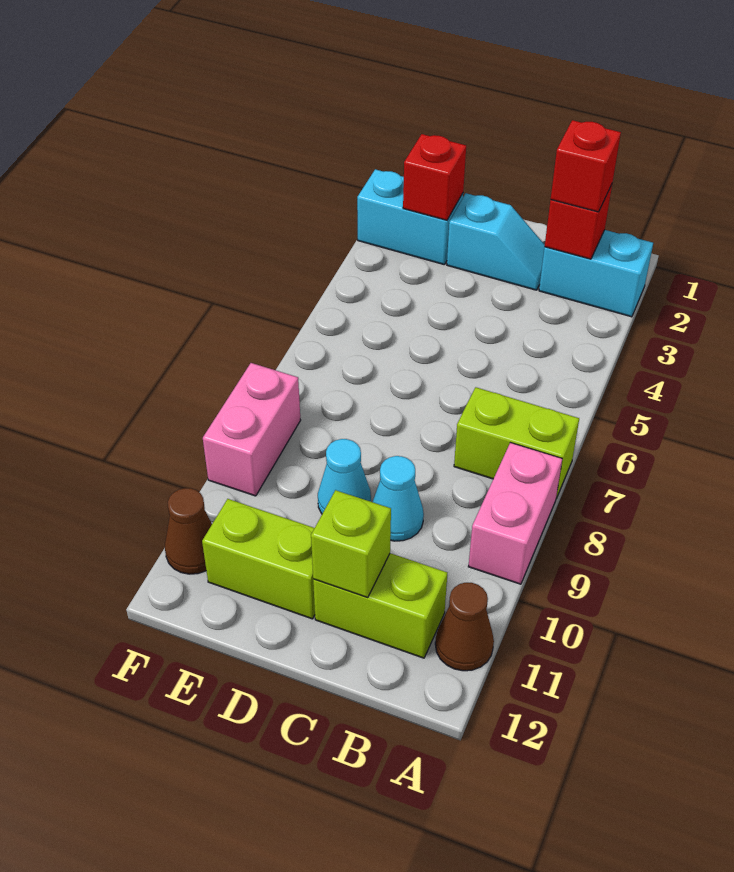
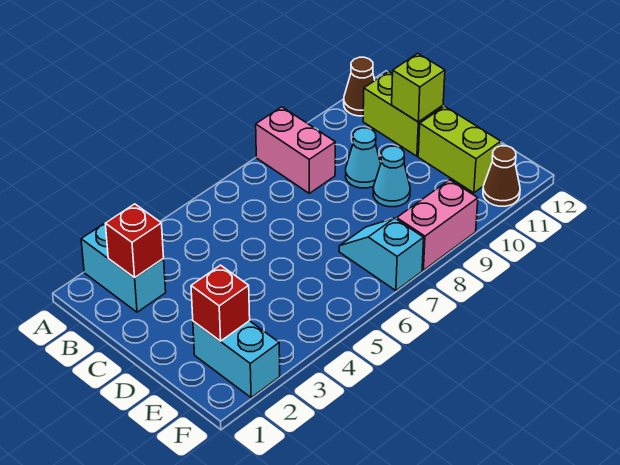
lime brick A7:B7 level 1 -> none
pink brick A8:A9 level 1 -> pink brick A8:B8 level 1
red brick B2 level 3 -> none
cyan slope C2:D2 level 1 top D -> cyan slope E7:F7 level 1 top F

